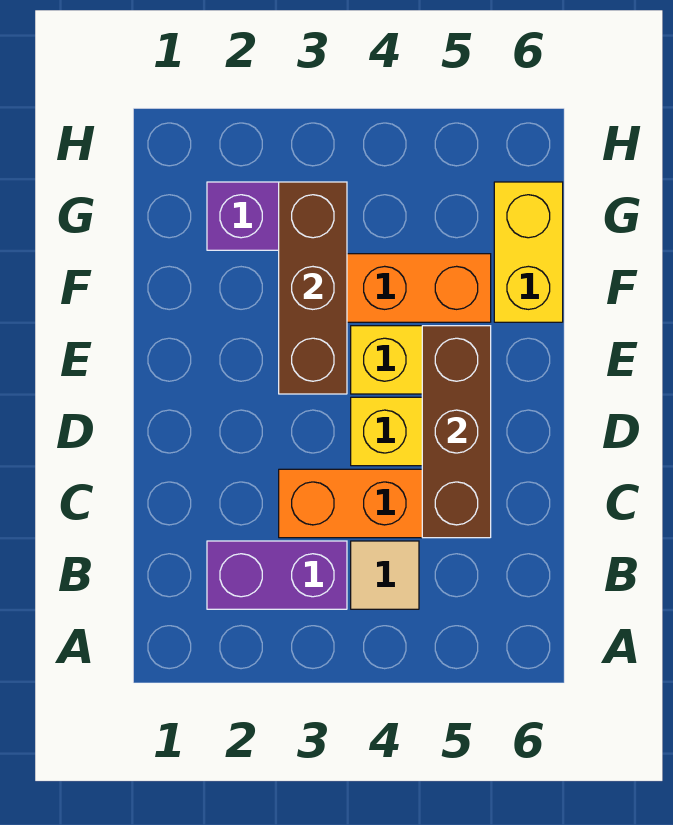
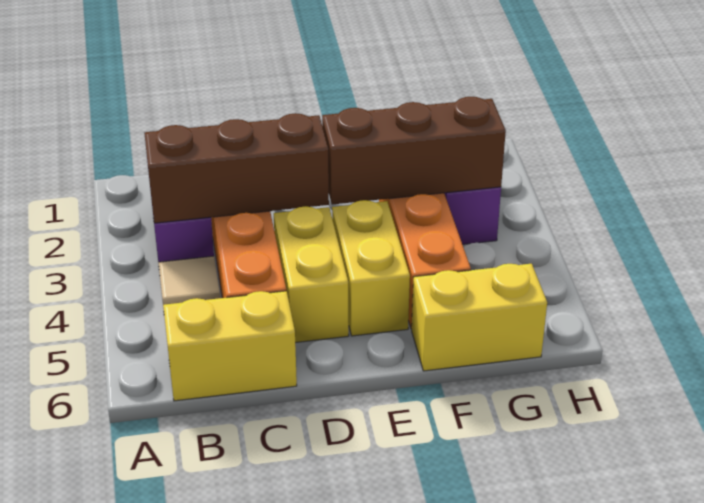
none -> yellow brick B6:C6 level 1
brown brick C5:E5 level 2 -> brown brick B3:D3 level 2

